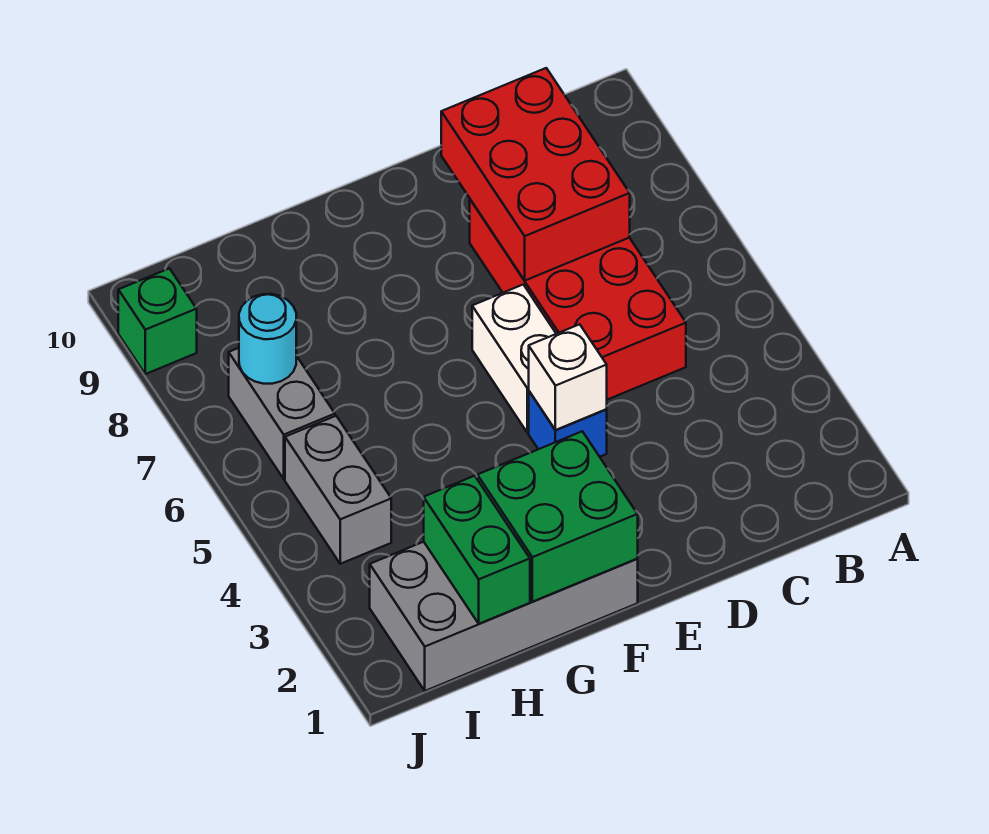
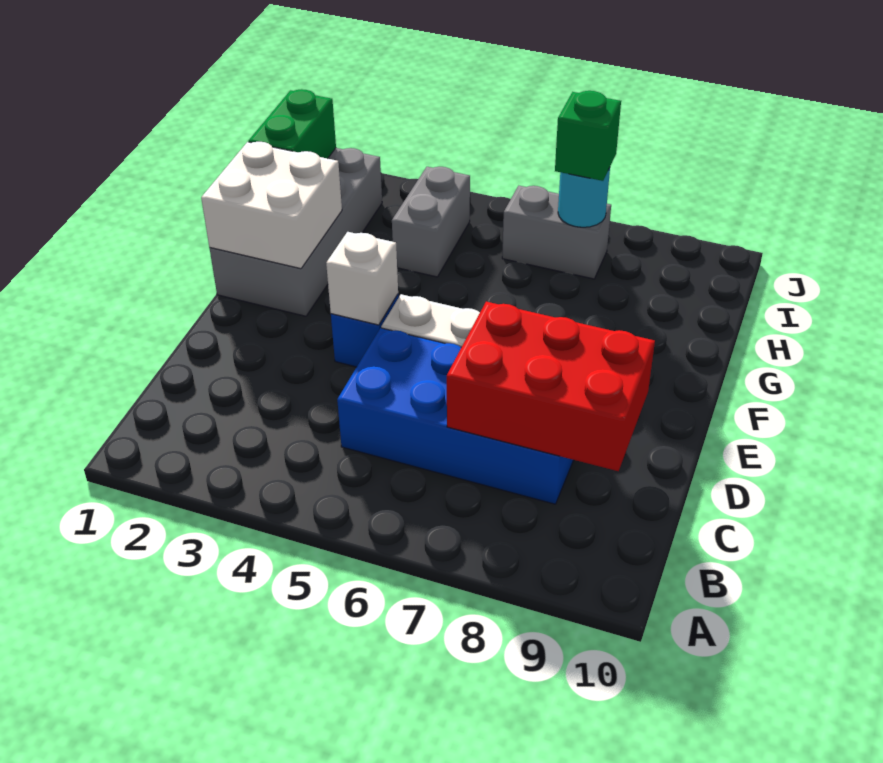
red brick C5:D8 level 1 -> blue brick C5:D8 level 1
green brick F1:G2 level 2 -> white brick F1:G2 level 2
green brick H1:H2 level 2 -> green brick H1:I1 level 2
grey brick I4:I5 level 1 -> grey brick H4:I4 level 1
green brick J9 level 1 -> green brick I7 level 3

